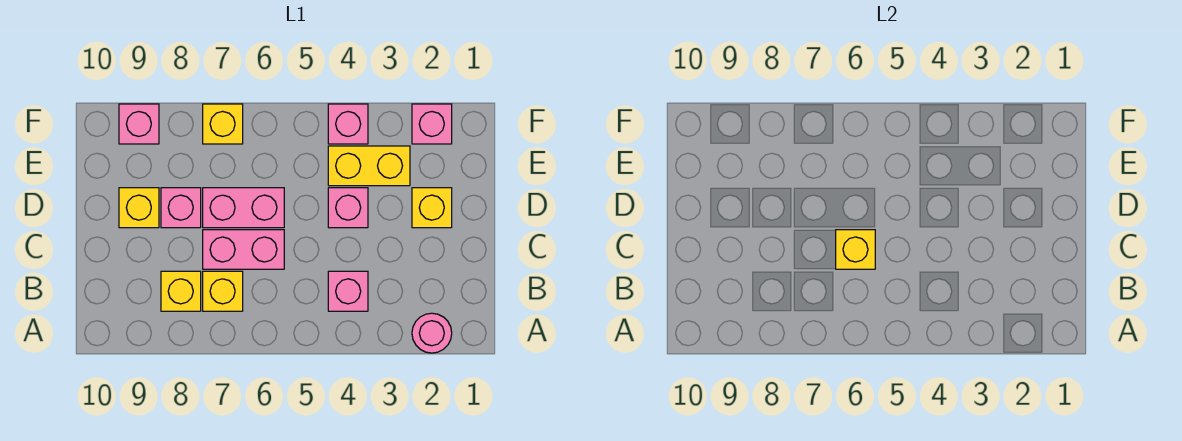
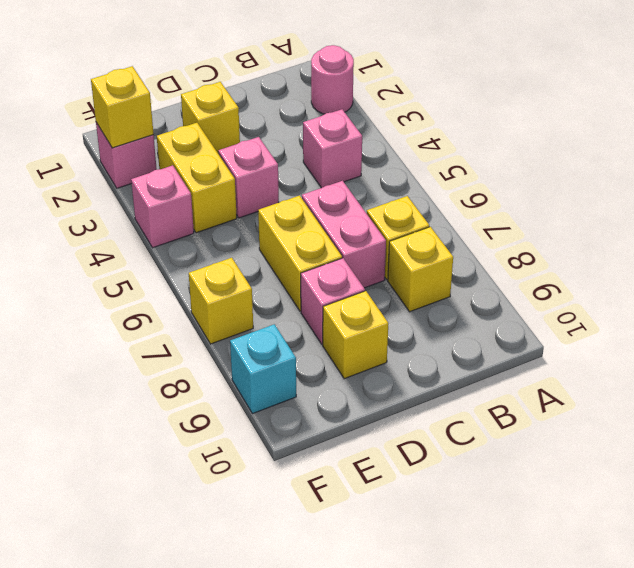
yellow brick C6 level 2 -> yellow brick F2 level 2
pink brick D6:D7 level 1 -> yellow brick D6:D7 level 1
pink brick F9 level 1 -> cyan brick F9 level 1

